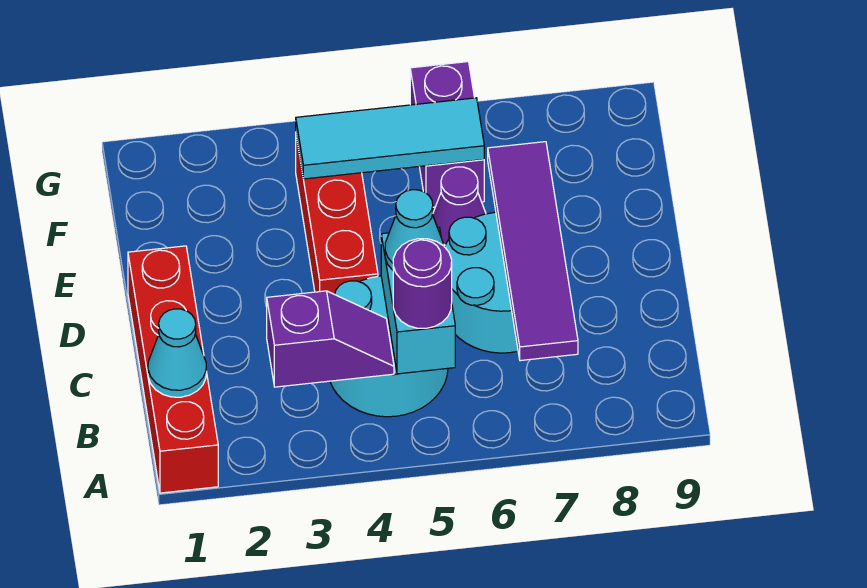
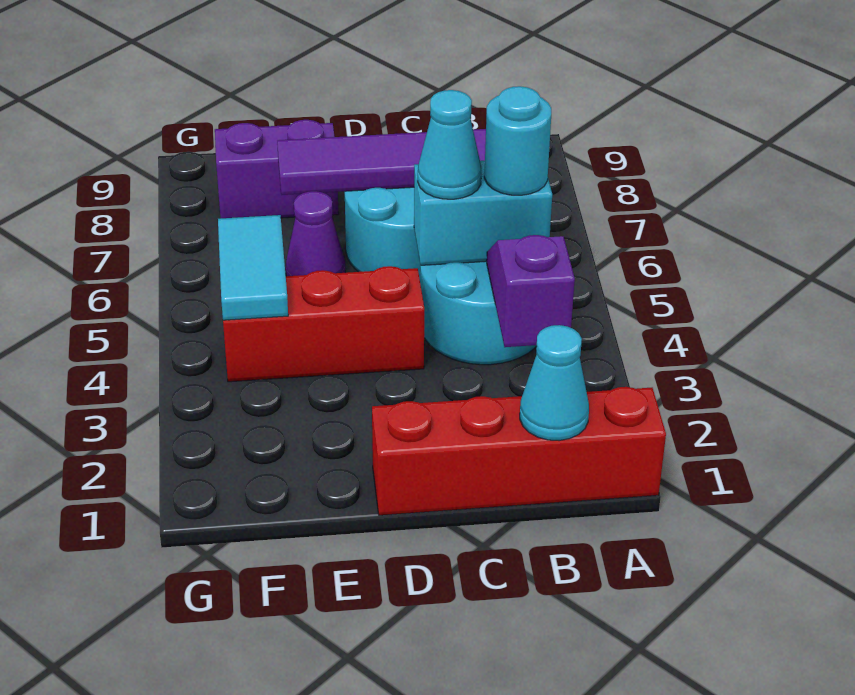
purple round brick B5 level 3 -> cyan round brick B5 level 3
cyan tile F4:F6 level 2 -> cyan tile F4:F5 level 2
purple brick F6:G6 level 1 -> purple brick E8:F8 level 1

